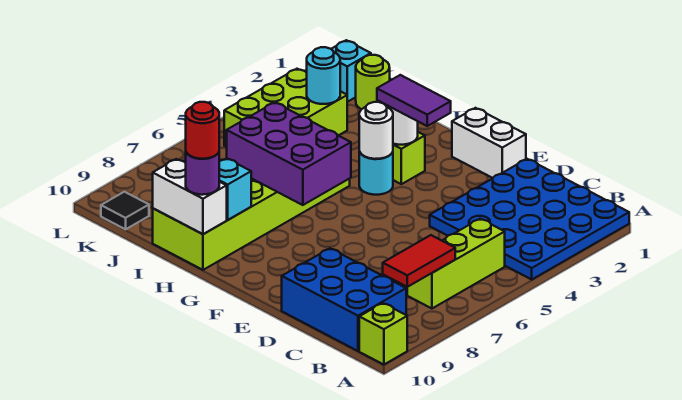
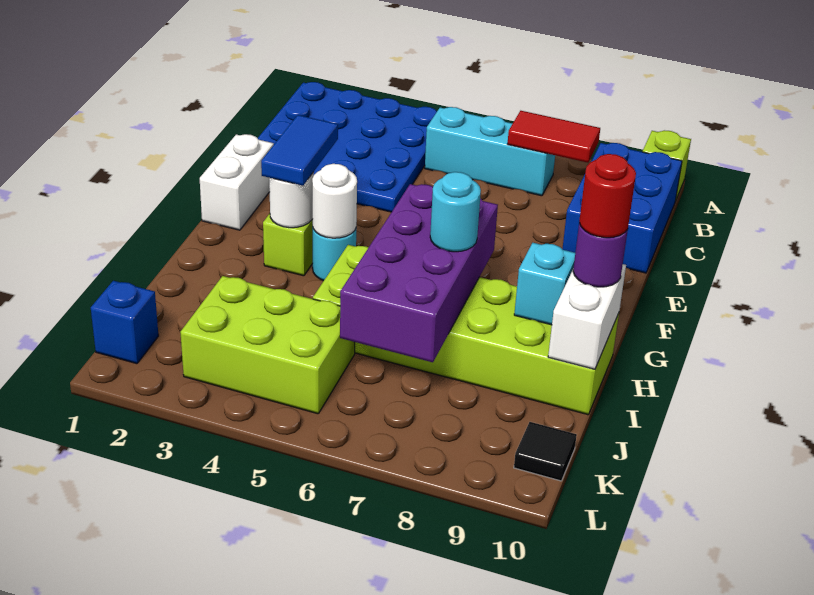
lime brick B5:B7 level 1 -> cyan brick B5:B7 level 1
purple tile F3:G3 level 3 -> blue tile F3:G3 level 3
purple brick G6:I7 level 2 -> purple brick G6:J7 level 2
lime round brick J1 level 1 -> none
cyan round brick J3 level 2 -> cyan round brick H7 level 3
cyan brick K1 level 1 -> blue brick K1 level 1

